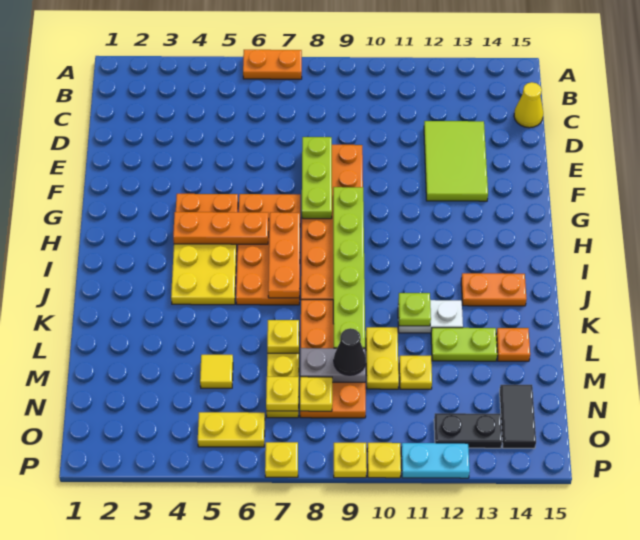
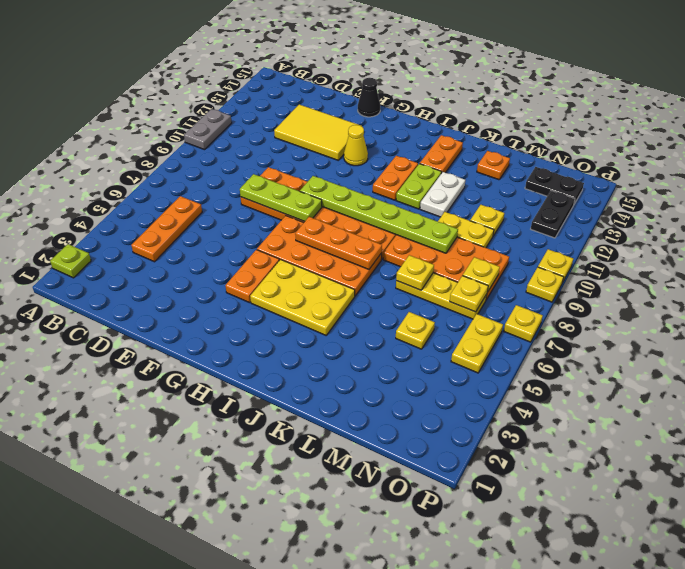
orange plate A6:A7 level 1 -> orange plate I11:I12 level 1
yellow cone C15 level 1 -> yellow cone G12 level 1
lime tile D12:F13 level 1 -> yellow tile D12:F13 level 1
orange plate H4:H6 level 2 -> orange plate C4:C6 level 1
lime plate K11 level 2 -> lime plate A2 level 1
lime plate L12:L13 level 1 -> lime plate J11:J12 level 1
yellow tile M5 level 1 -> yellow plate M5 level 1
grey plate M8:M9 level 2 -> grey plate A10:A11 level 1
black cone M9 level 3 -> black cone F15 level 1
black tile N14:O14 level 1 -> black plate N14:O14 level 1
cyan plate P11:P12 level 1 -> none

